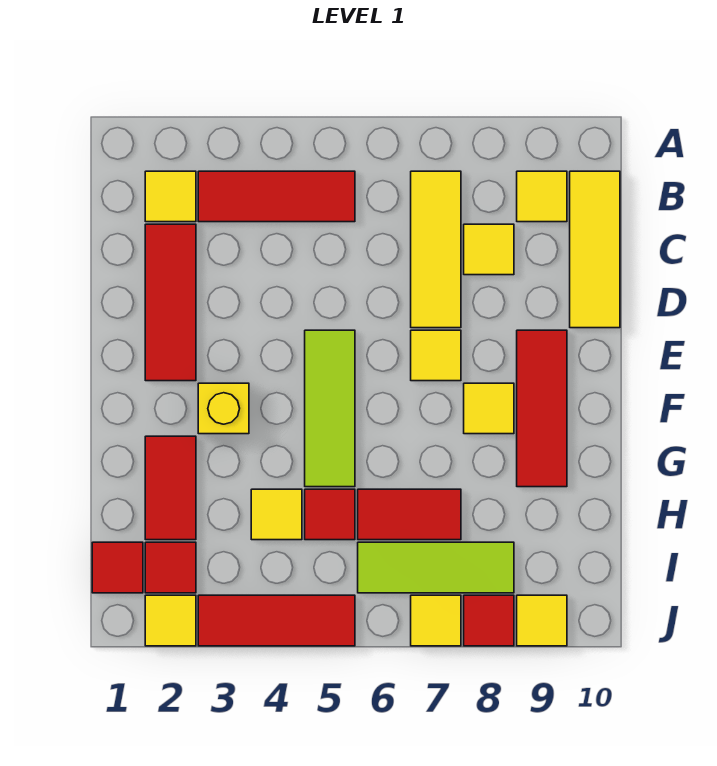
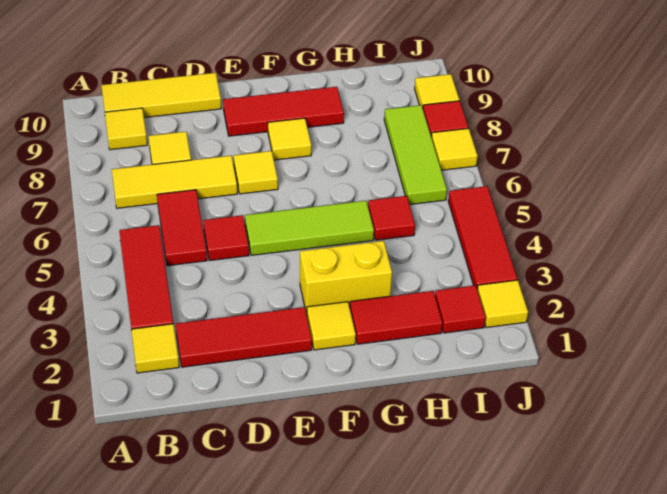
yellow brick F3 level 1 -> yellow brick F3:G3 level 1
yellow tile H4 level 1 -> yellow tile F2 level 1
red tile H6:H7 level 1 -> red tile C5:C6 level 1
red tile I1 level 1 -> red tile D5 level 1

